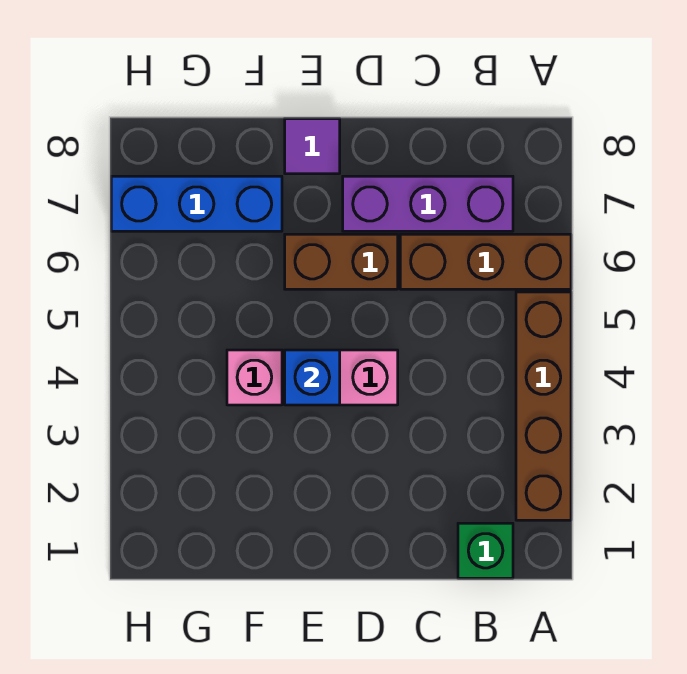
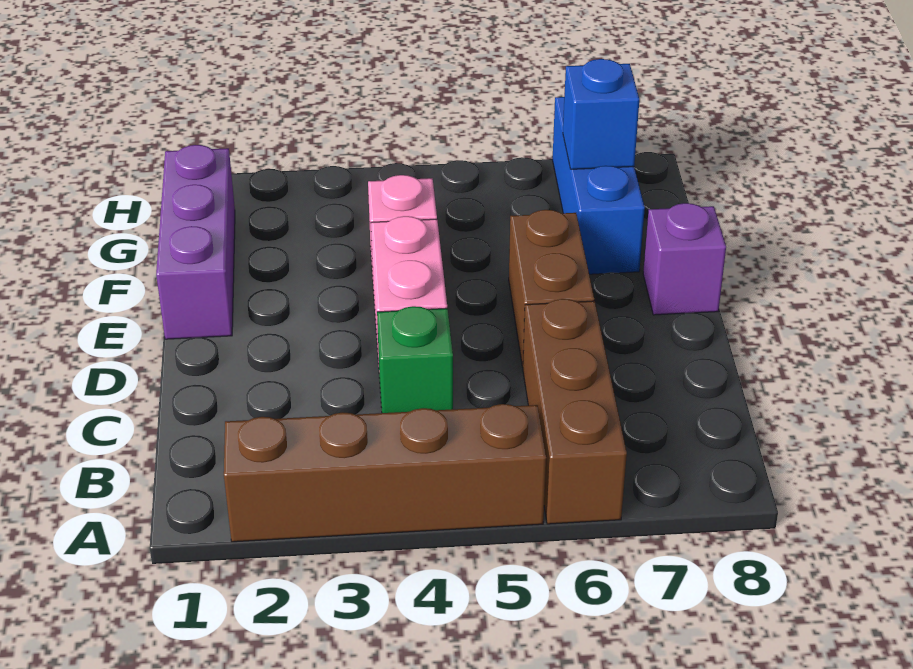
green brick B1 level 1 -> green brick C4 level 1
purple brick B7:D7 level 1 -> purple brick E1:G1 level 1
blue brick E4 level 2 -> blue brick G7 level 2
purple tile E8 level 1 -> purple brick E8 level 1

